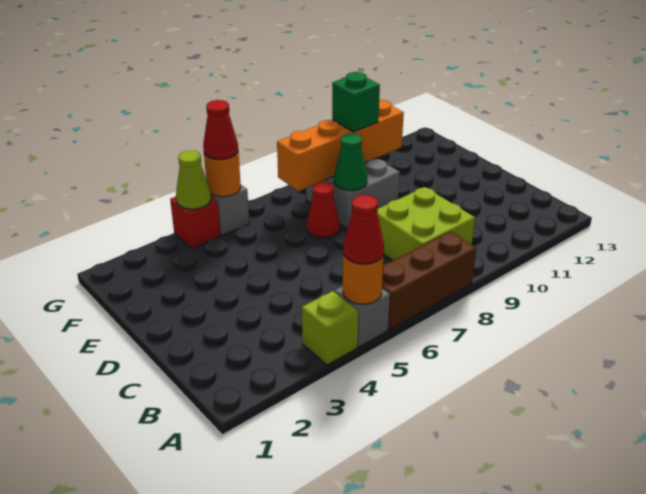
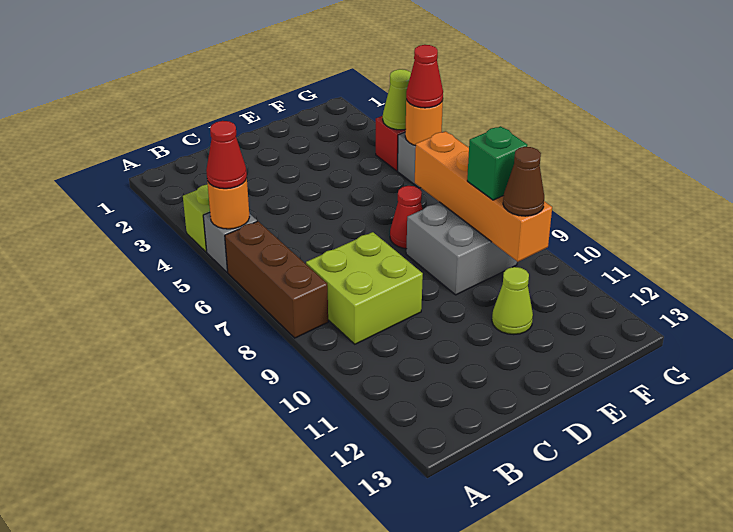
green cone E8 level 2 -> none
none -> lime cone E11 level 1
none -> brown cone F10 level 3

